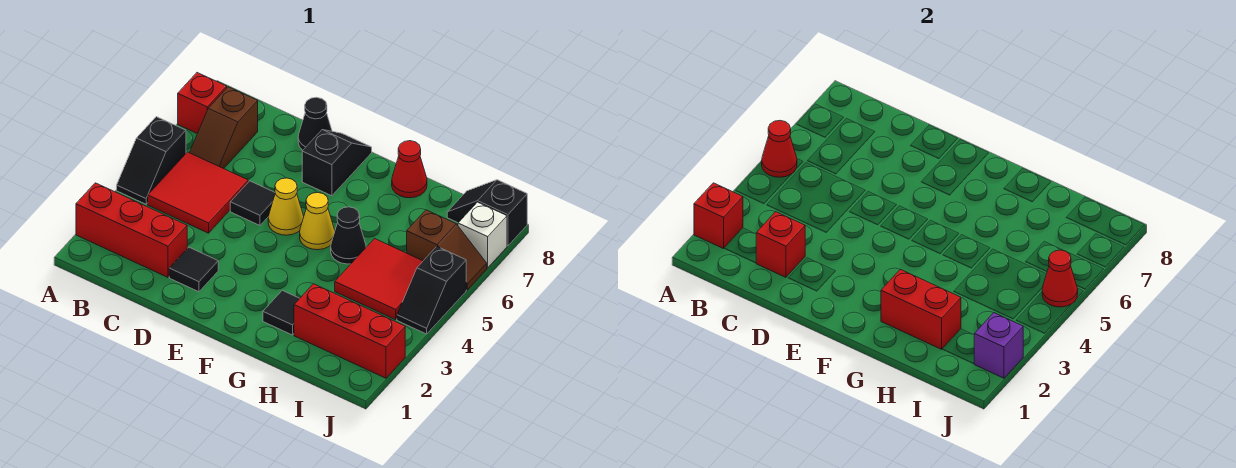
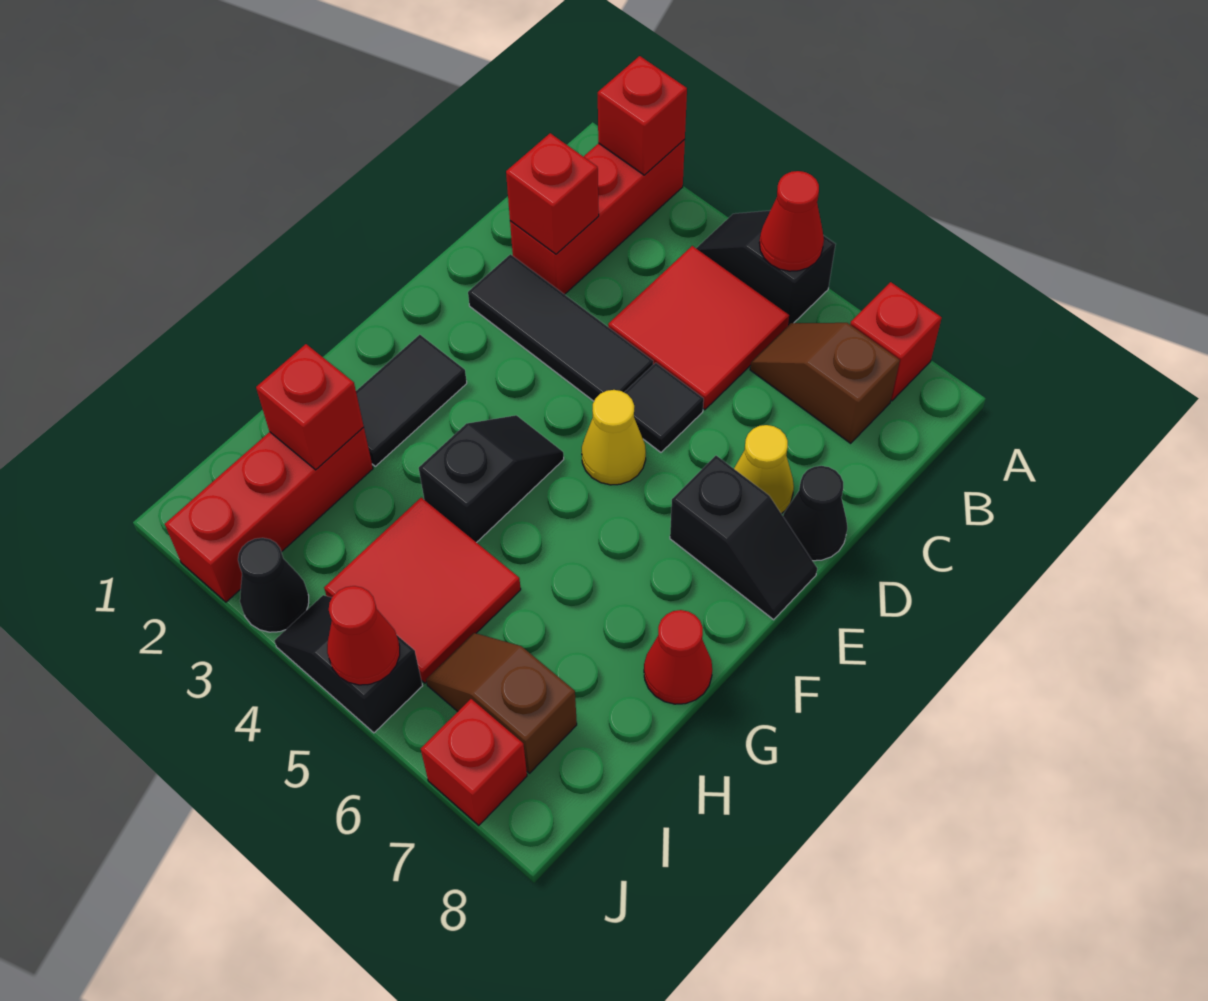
black tile D2 level 1 -> black tile D2:D4 level 1
yellow cone F5 level 1 -> yellow cone D7 level 1
black tile G2 level 1 -> black tile F2:G2 level 1
red brick G2:H2 level 2 -> red brick H2 level 2
black cone G5 level 1 -> black cone J3 level 1
brown slope I6:J6 level 1 top I -> brown slope I6:I7 level 1 top 7
black slope I8:J8 level 1 top J -> black slope F4:G4 level 1 top G
purple brick J2 level 2 -> none
white brick J7 level 1 -> red brick J7 level 1

